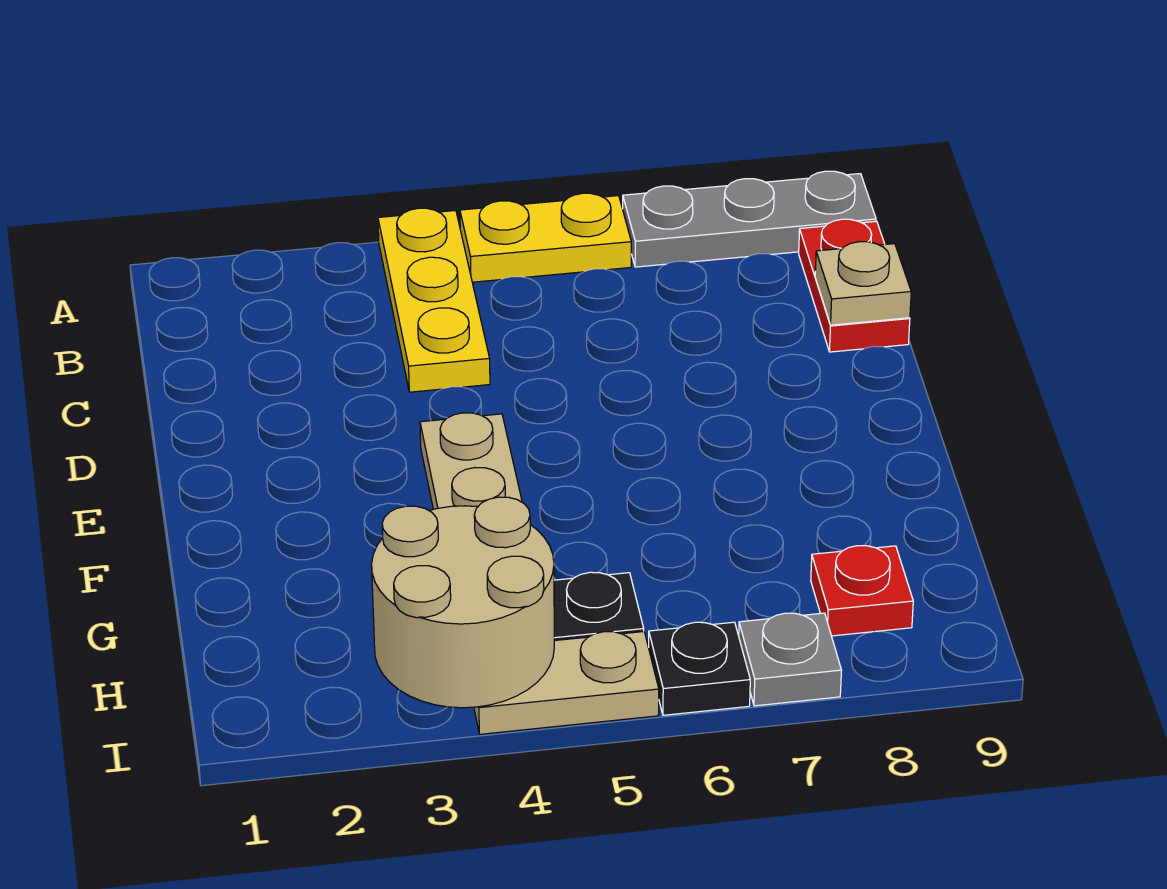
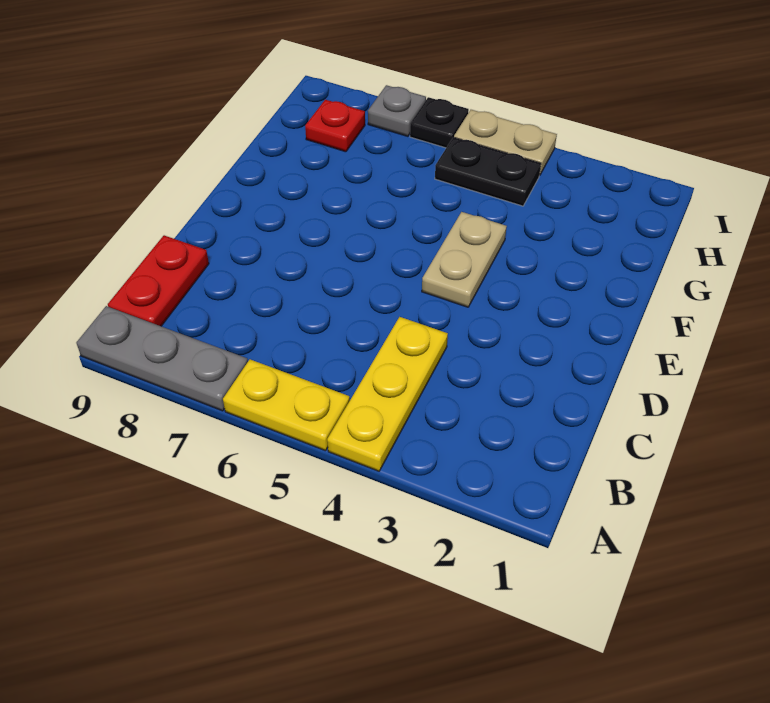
tan plate C9 level 2 -> none
tan round brick H3:I4 level 2 -> none

